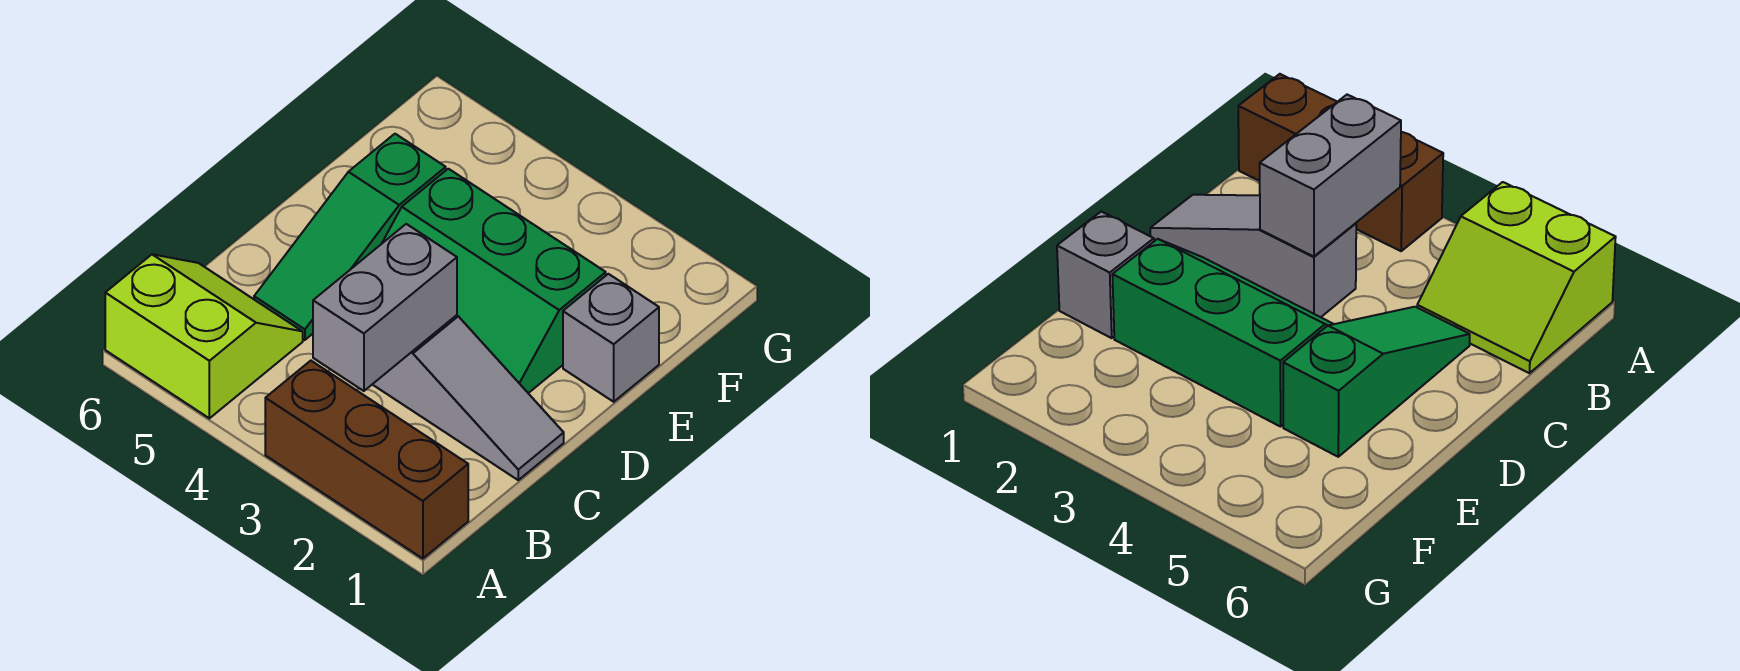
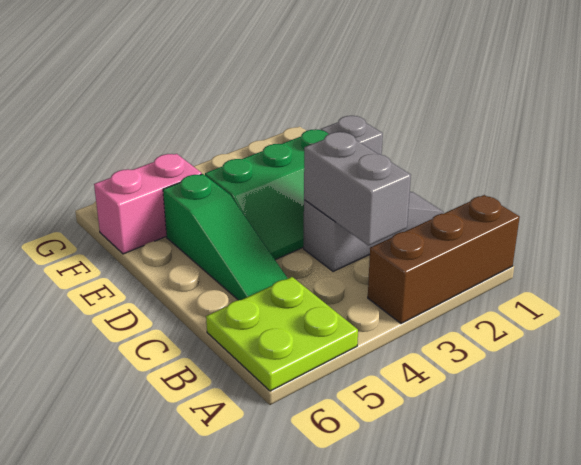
lime slope A5:B6 level 1 top A -> lime plate A5:B6 level 1
none -> pink brick F5:F6 level 1

